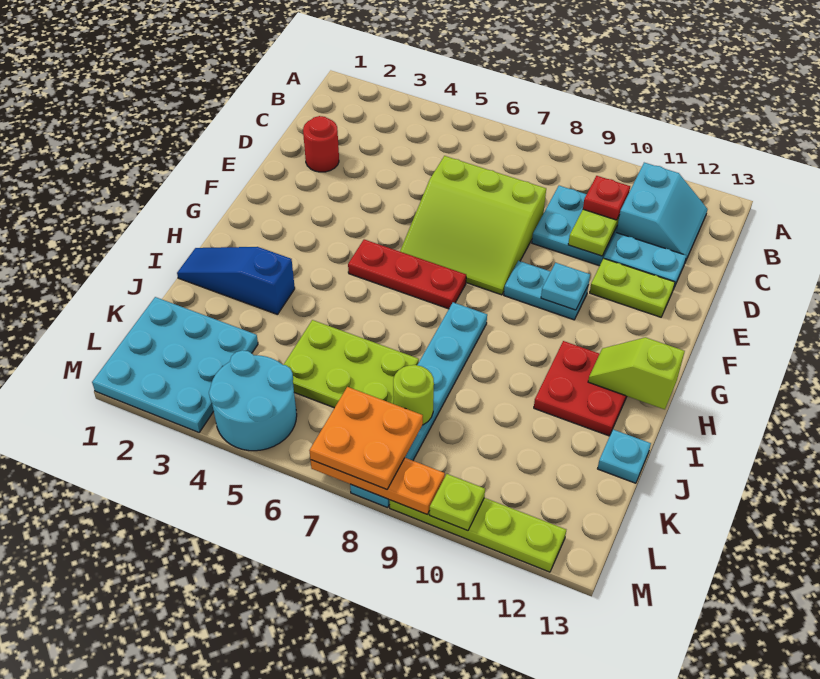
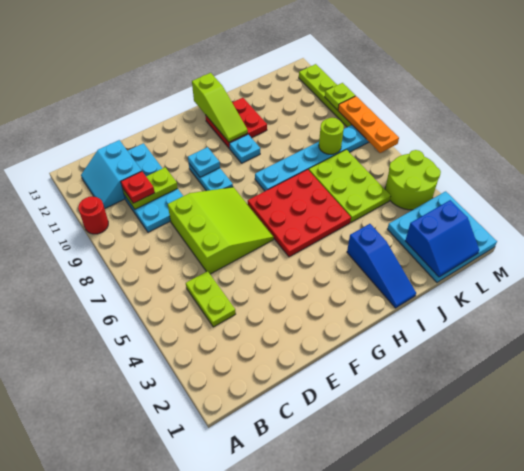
cyan slope B11:C12 level 1 top 11 -> cyan slope B11:C12 level 1 top C
red round brick D2 level 1 -> red round brick A10 level 1
lime plate E11:E12 level 1 -> lime plate C4:C5 level 1
red plate G5:G7 level 1 -> red plate G5:I7 level 1
lime slope H12:H13 level 2 top 13 -> lime slope H11:H13 level 2 top 13
cyan plate J13 level 1 -> cyan plate H10 level 1
none -> blue slope K1:L2 level 2 top 2
cyan round brick L4:M5 level 1 -> lime round brick L4:M5 level 1
orange plate L7:M8 level 3 -> none

